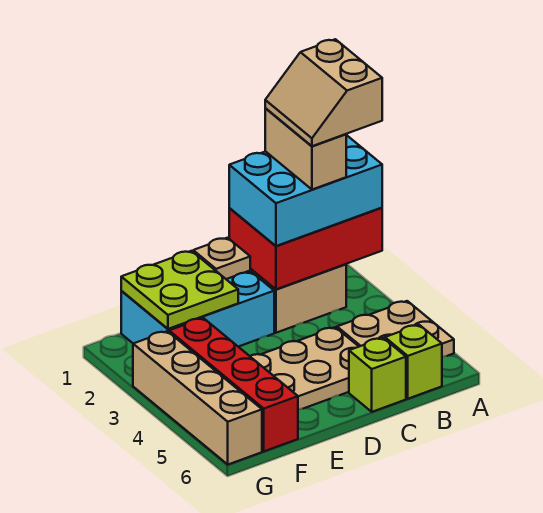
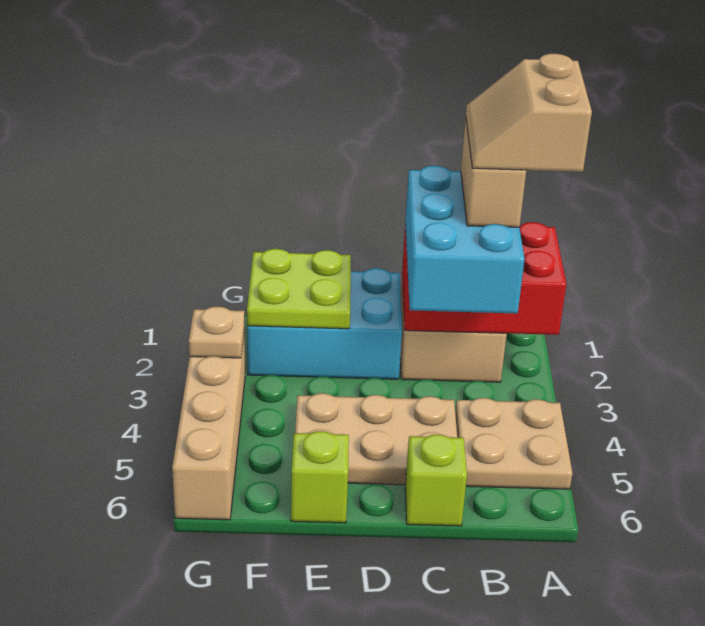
cyan brick A1:C2 level 3 -> cyan brick B1:C3 level 3
lime brick B6 level 1 -> lime brick E6 level 1
tan plate D1 level 2 -> tan plate G3 level 2
red brick F3:F6 level 1 -> none

